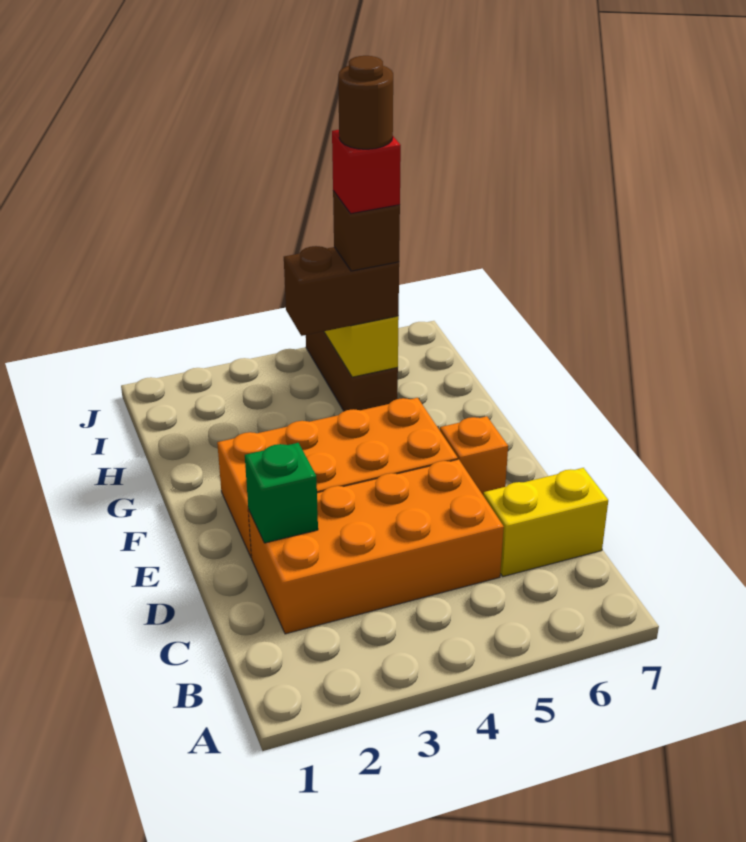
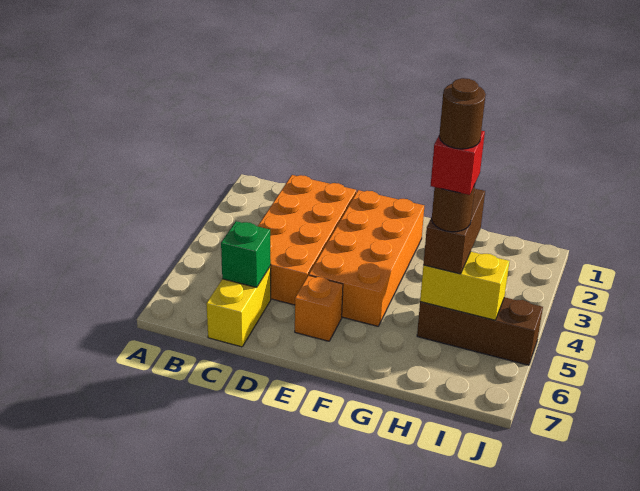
green brick D2 level 2 -> green brick C6 level 2
brown brick H5 level 4 -> brown round brick H5 level 4

